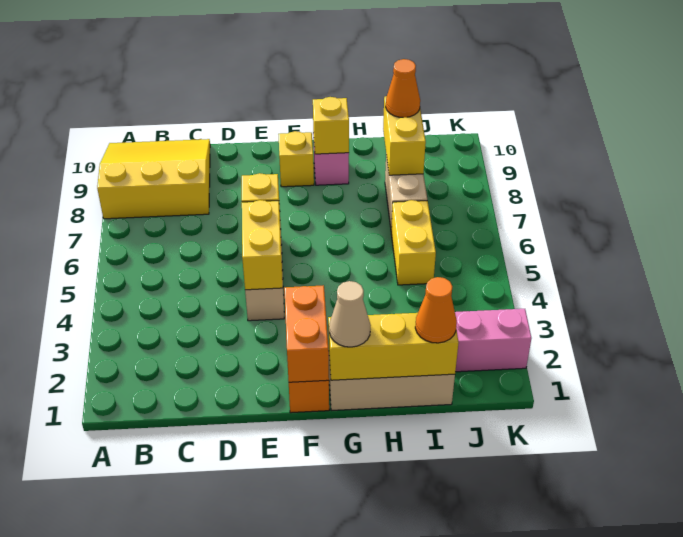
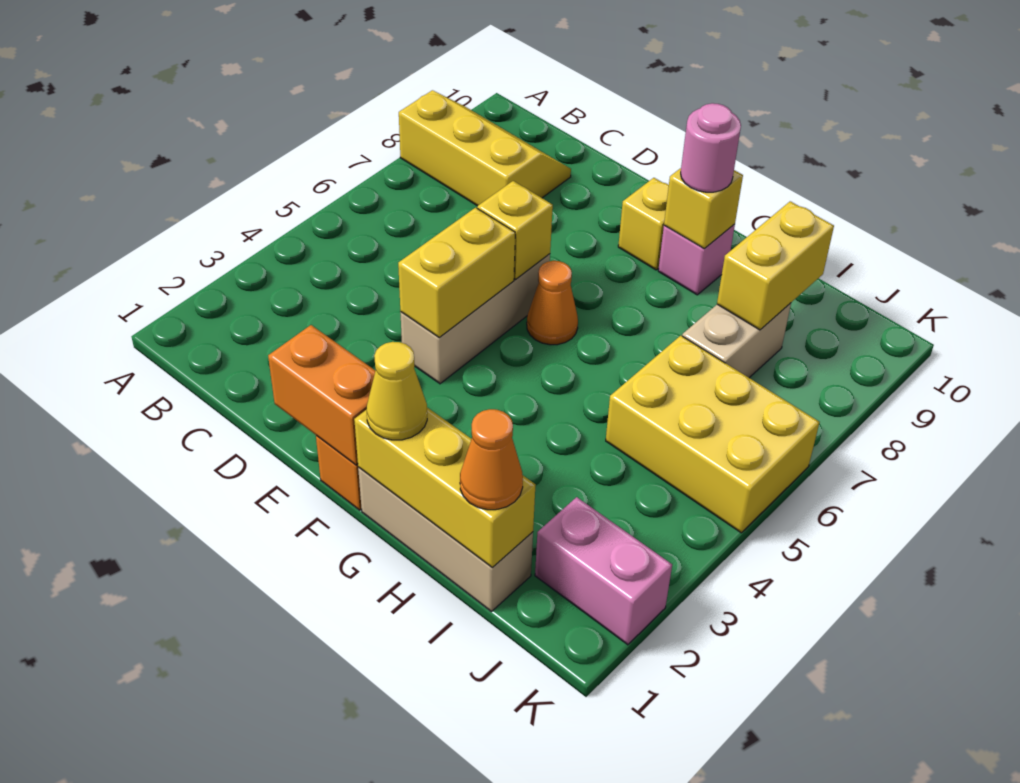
yellow slope A8:C10 level 1 top 8 -> yellow slope A8:C9 level 1 top 8
orange brick F1:F2 level 2 -> orange brick E1:F1 level 2
tan cone G1 level 3 -> yellow cone G1 level 3
none -> pink round brick G9 level 3
yellow brick I5:I6 level 1 -> yellow brick I5:K6 level 1
orange cone I9 level 3 -> orange cone F6 level 1

